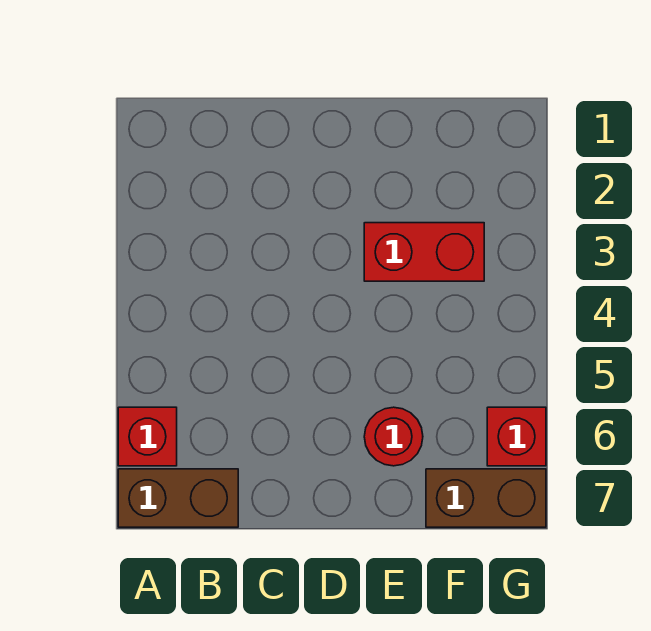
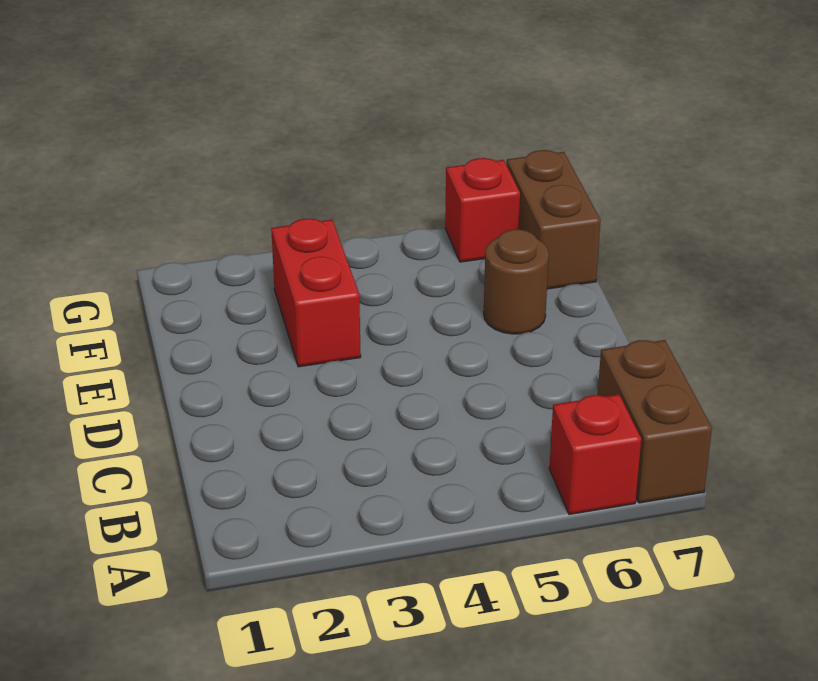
red round brick E6 level 1 -> brown round brick E6 level 1

